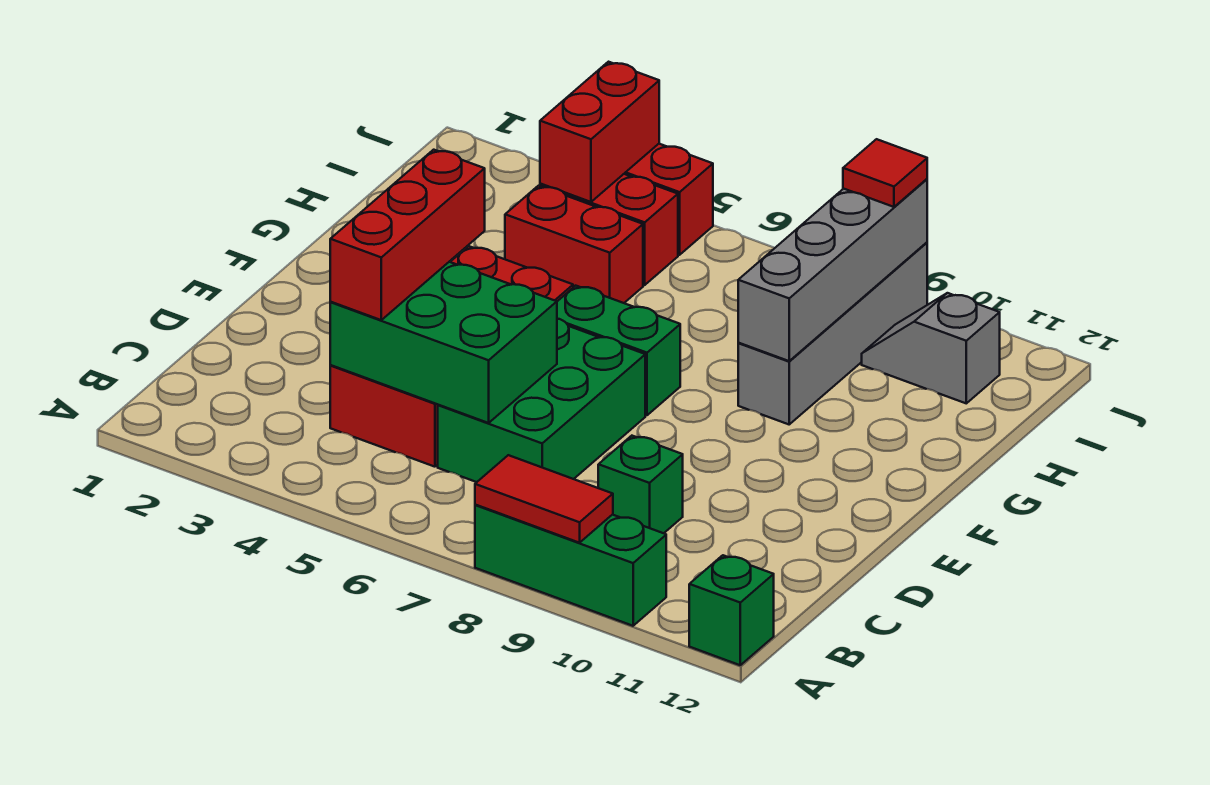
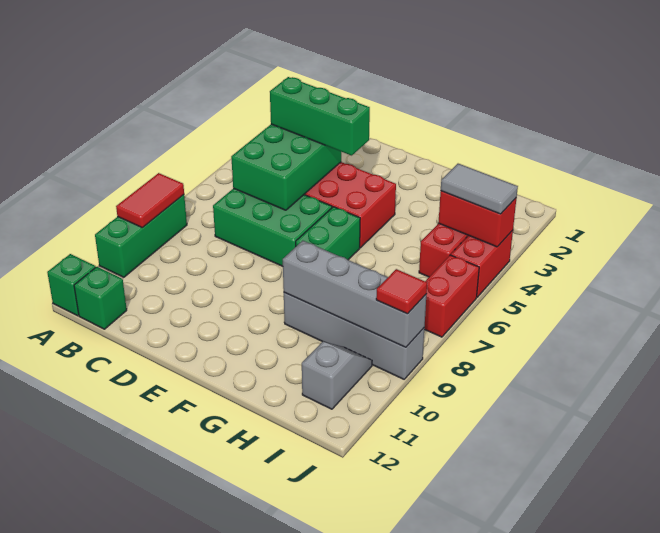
red brick C4:E4 level 3 -> green brick C4:E4 level 3
green brick C9 level 1 -> green brick B12 level 1
red brick H4:H5 level 1 -> red brick J6:J7 level 1
none -> grey tile I4:J4 level 3

